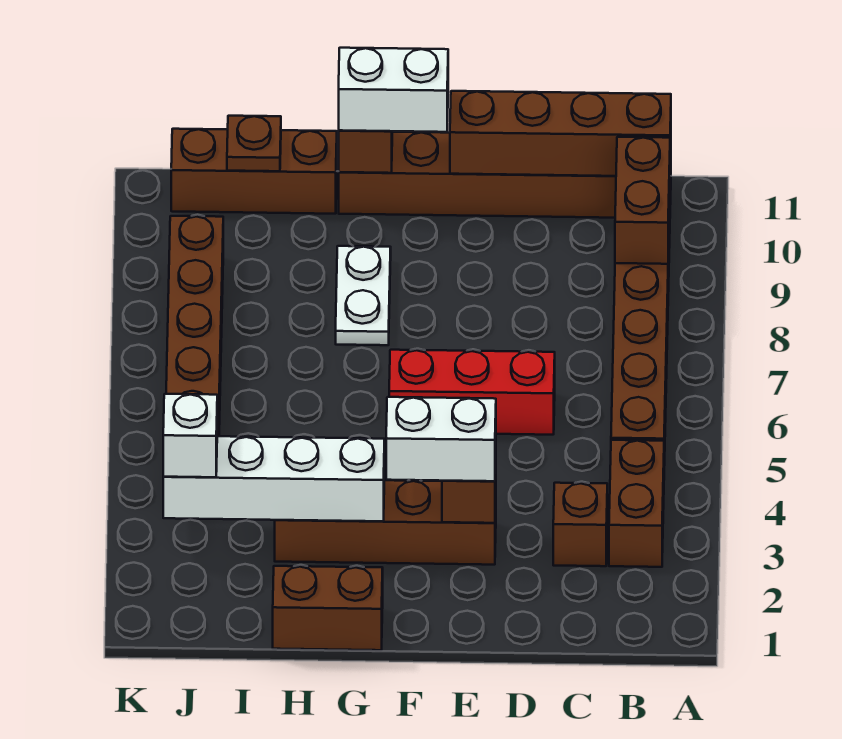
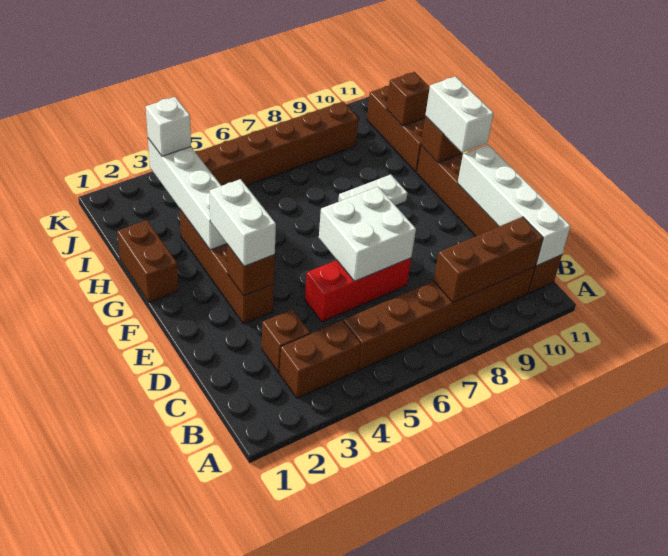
brown brick B9:B10 level 2 -> brown brick B8:B10 level 2
brown brick B11:E11 level 2 -> white brick B11:E11 level 2
red brick D6:F6 level 1 -> red brick D5:D7 level 1
none -> white brick D6:E7 level 2
brown plate I11 level 2 -> brown brick I11 level 2

